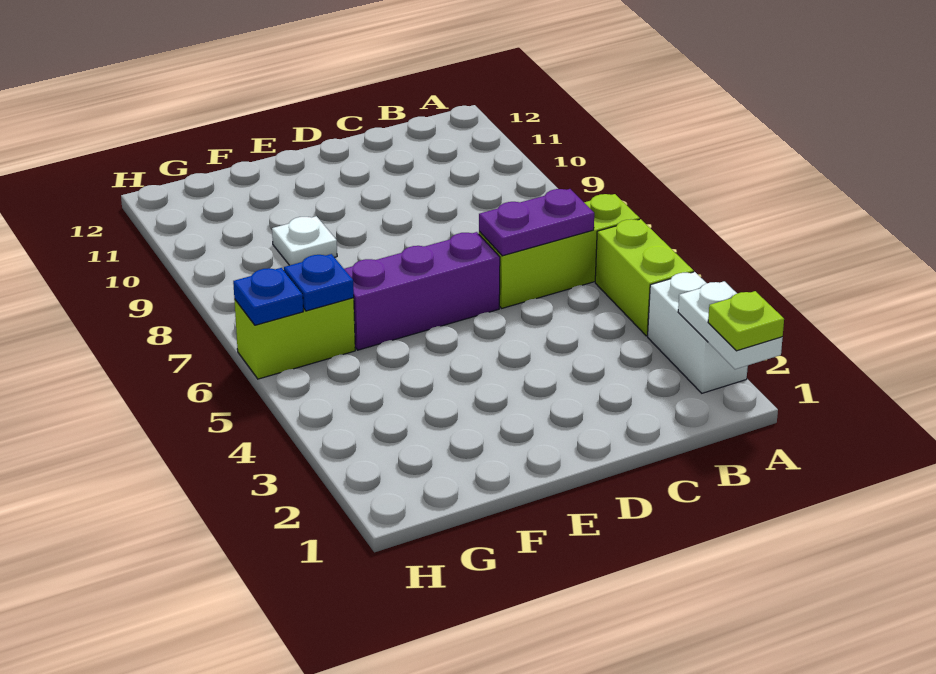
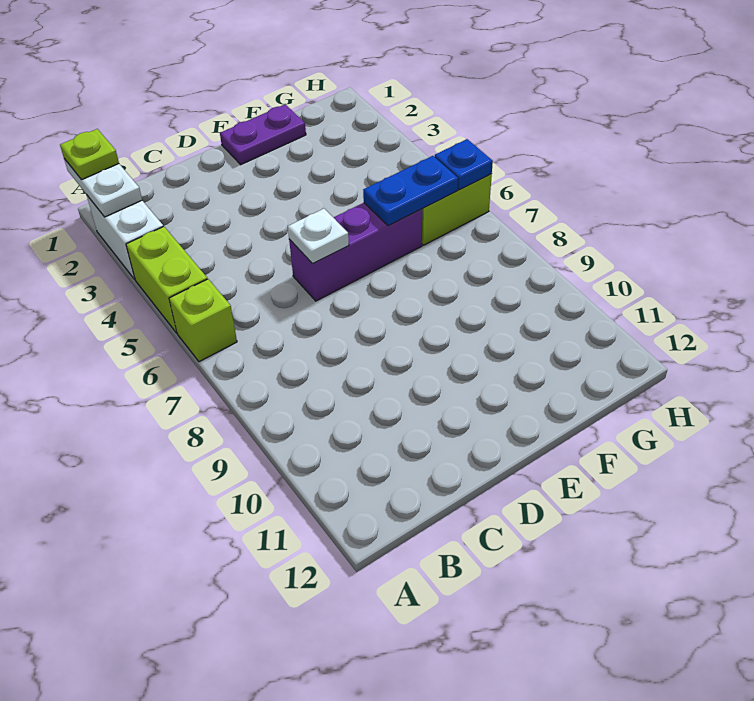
lime brick A6:C6 level 1 -> lime brick A6 level 1
purple plate B6:C6 level 2 -> purple plate E1:F1 level 1
white plate F9 level 1 -> white plate D6 level 2
blue plate G6 level 2 -> blue plate F6:G6 level 2

